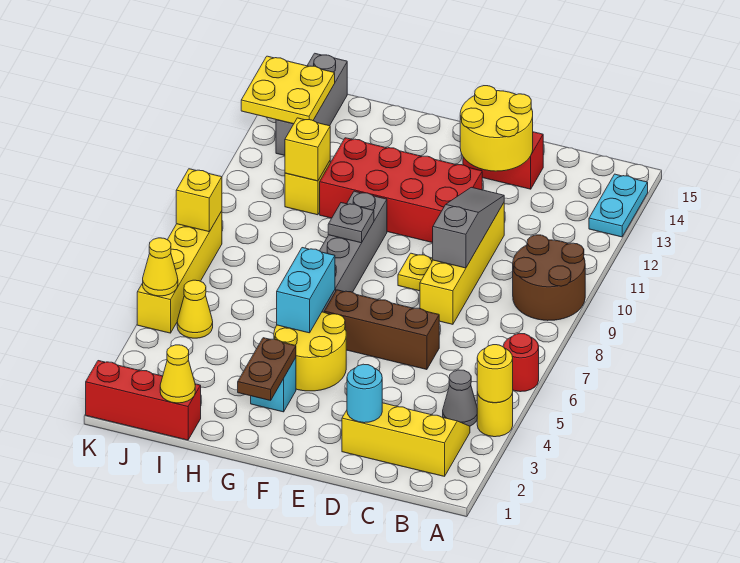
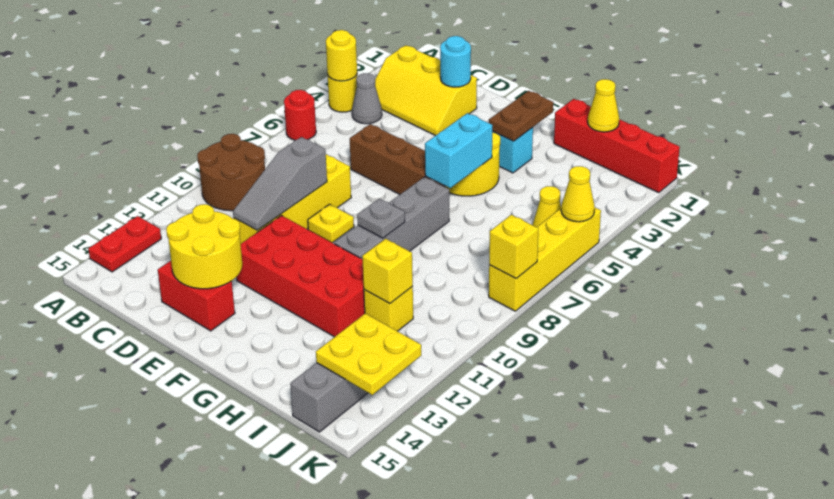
cyan plate A13:A14 level 1 -> red plate A13:A14 level 1
red brick I1:K1 level 1 -> red brick H1:K1 level 1

